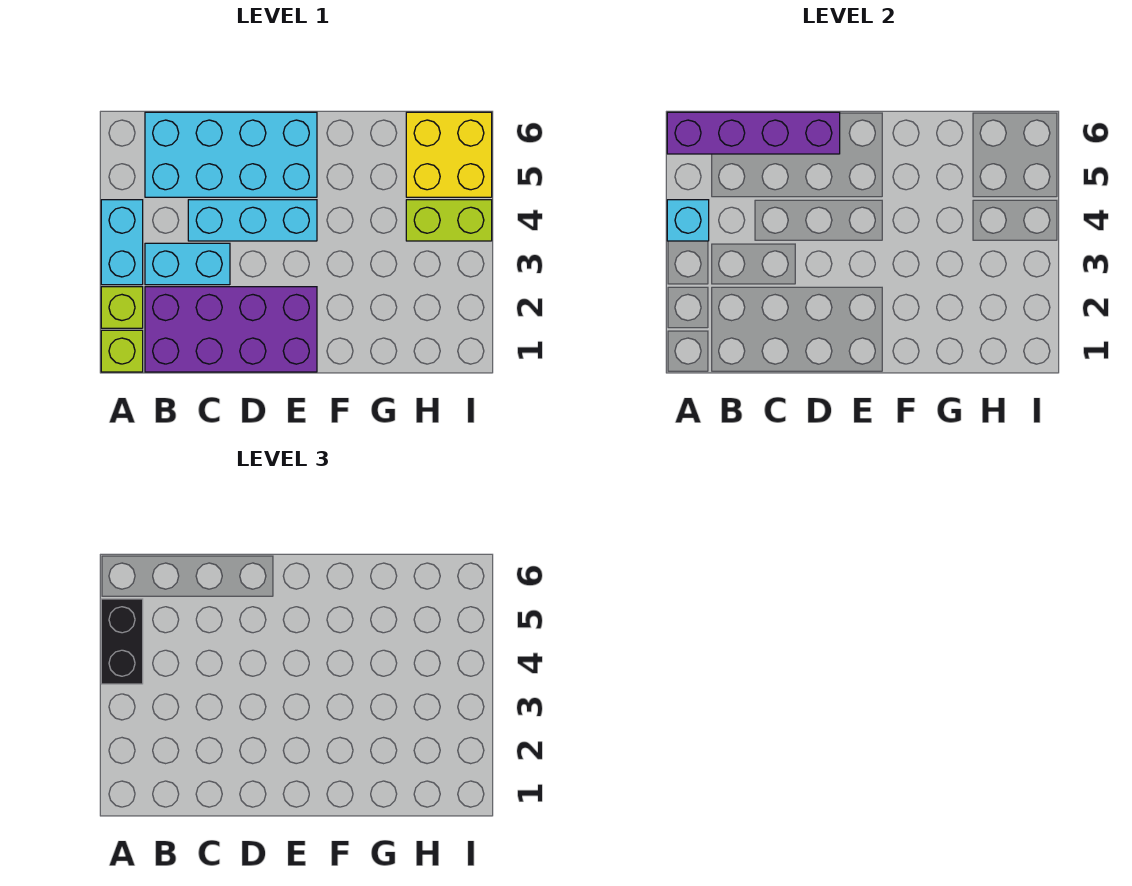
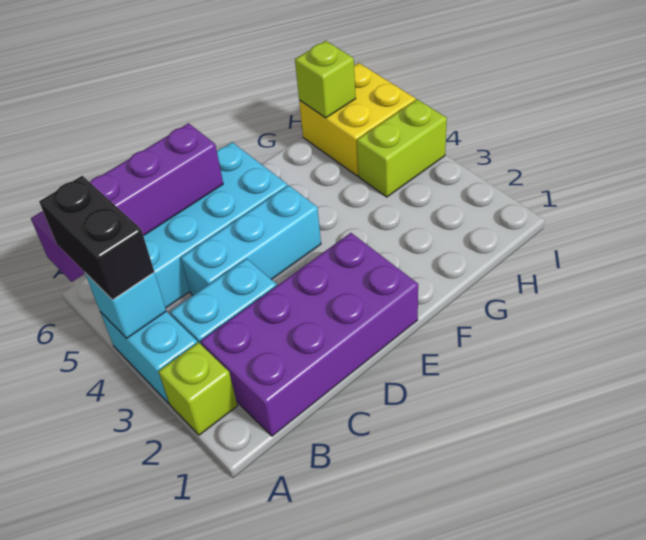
lime brick A1 level 1 -> lime brick H6 level 2

